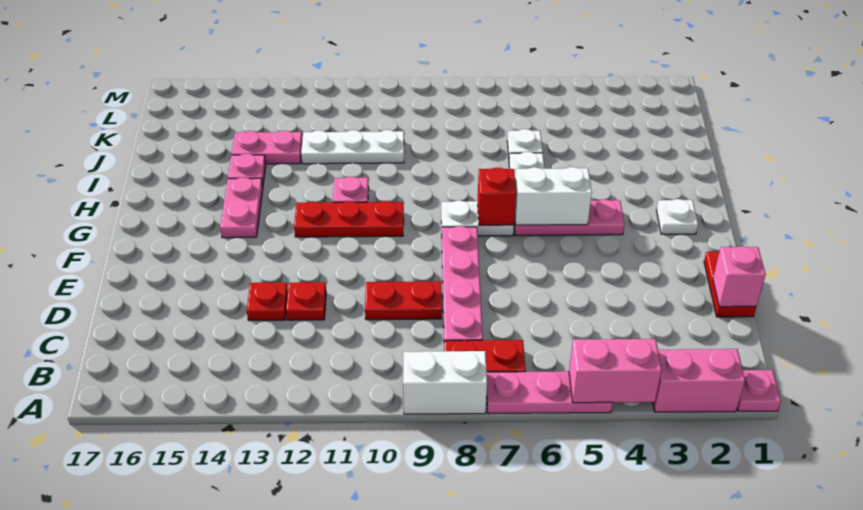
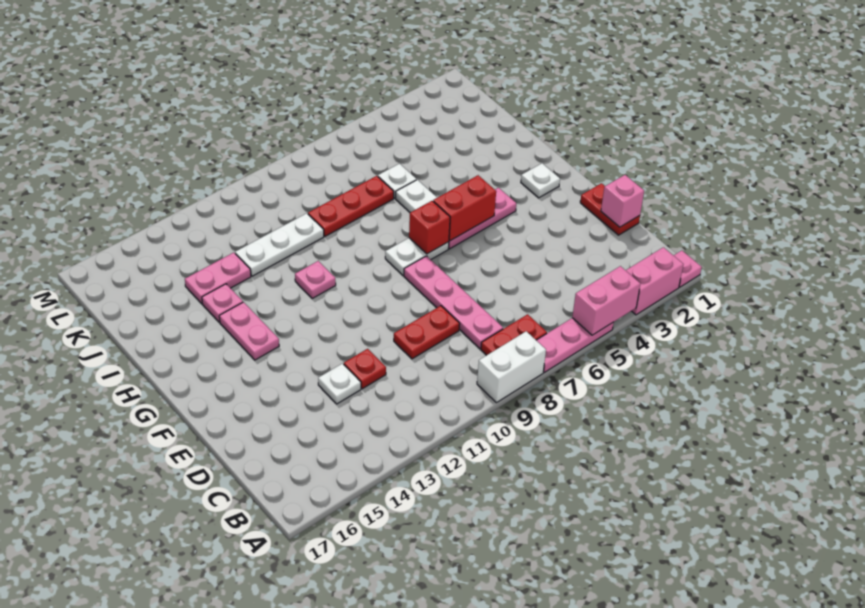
red plate D13 level 1 -> white plate D13 level 1
white brick G5:G6 level 2 -> red brick G5:G6 level 2
red plate G10:G12 level 1 -> red plate J7:J9 level 1

